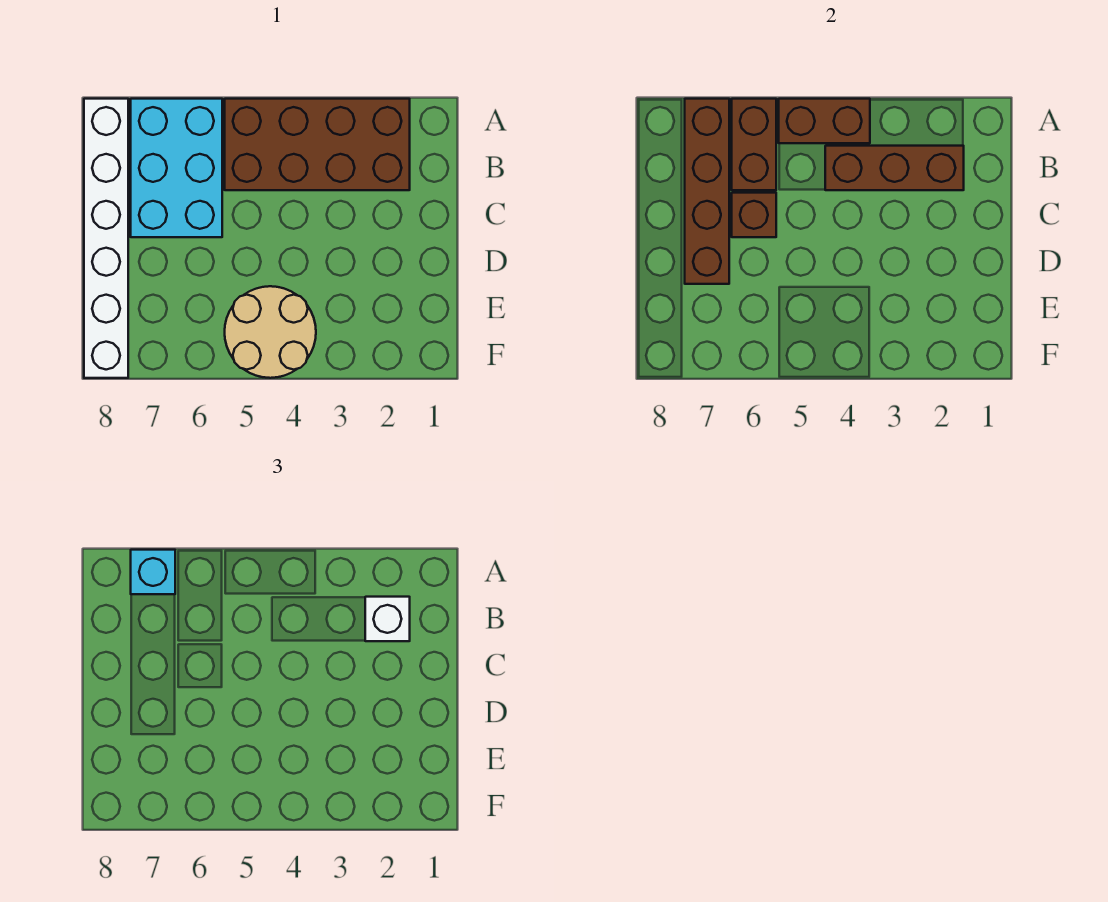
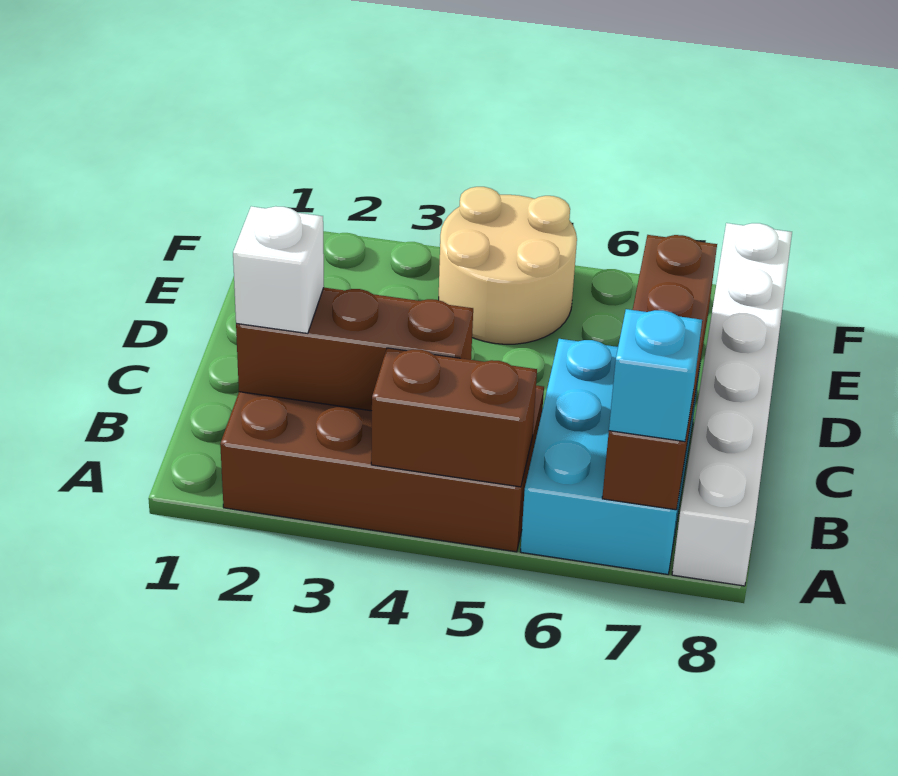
brown brick A6:B6 level 2 -> none
brown brick C6 level 2 -> none

